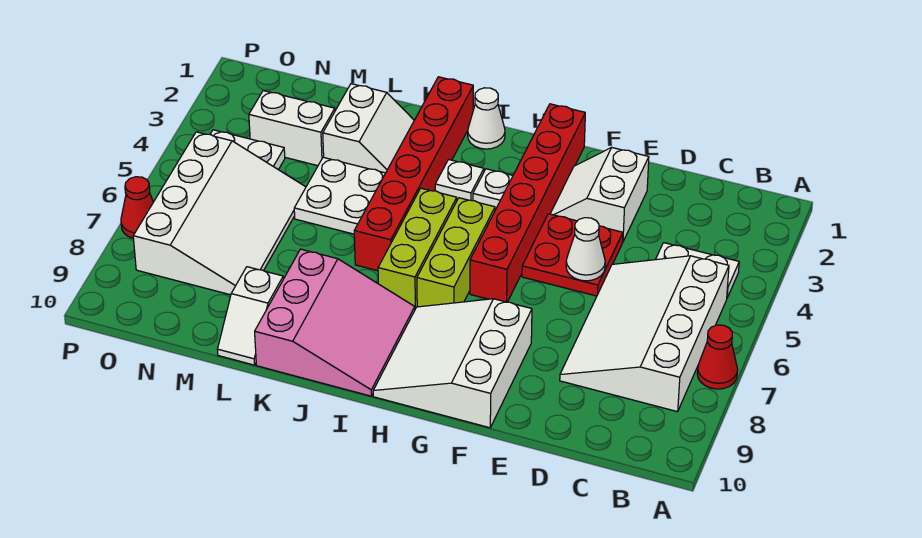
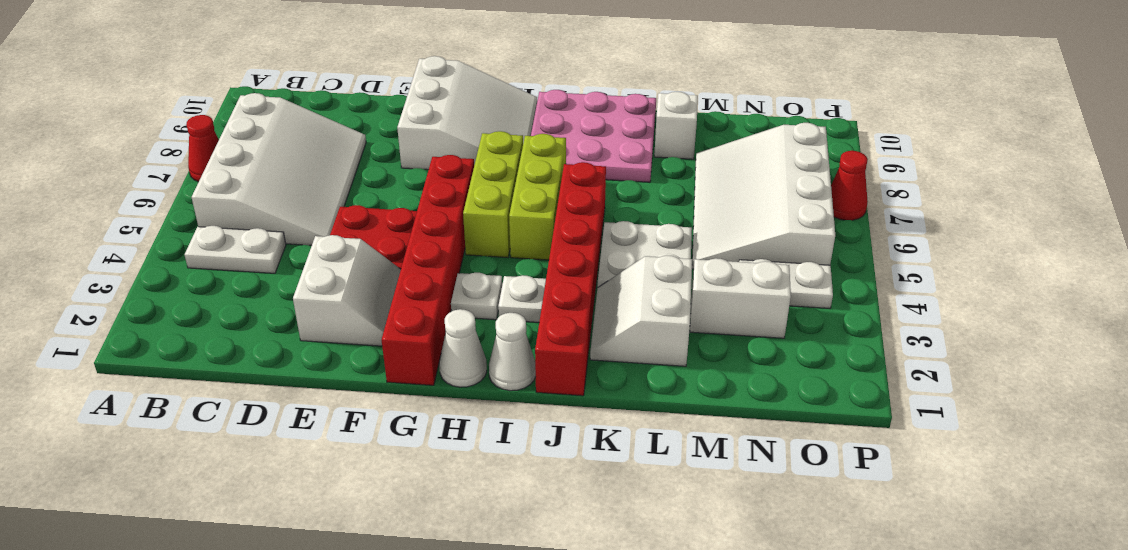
white cone E5 level 2 -> white cone H1 level 1
pink slope I8:K10 level 1 top K -> pink plate I8:K10 level 1

